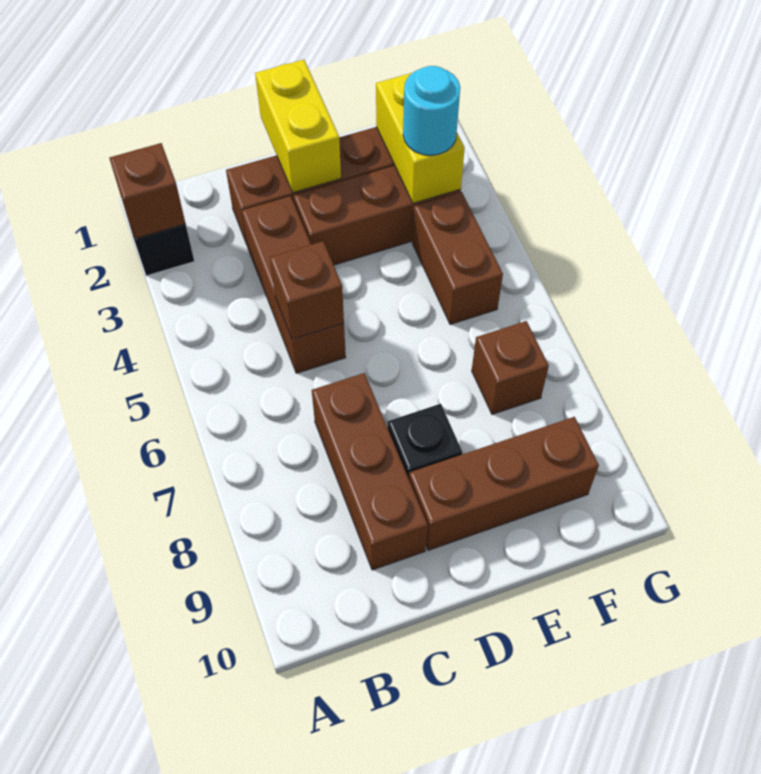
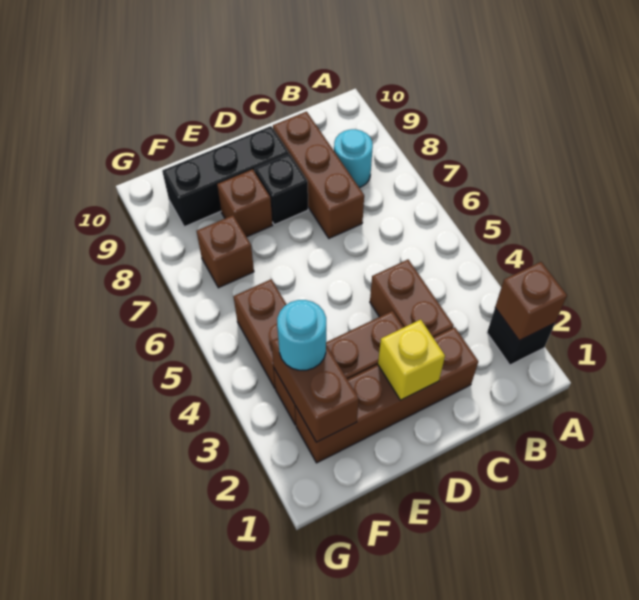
none -> cyan round brick B8 level 1
brown brick C3:C5 level 1 -> brown brick C3:C4 level 1
brown brick C5 level 2 -> brown brick E8 level 1
yellow brick D1:D2 level 2 -> yellow brick D2 level 2
brown brick D9:F9 level 1 -> black brick D9:F9 level 1
yellow brick F2:F3 level 2 -> brown brick F2:F3 level 2

